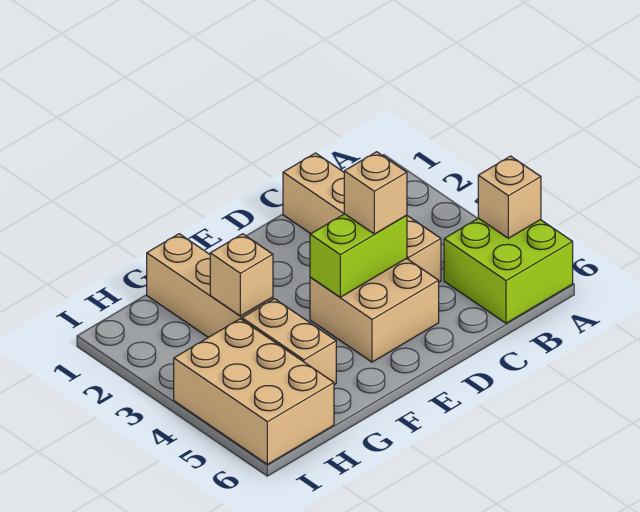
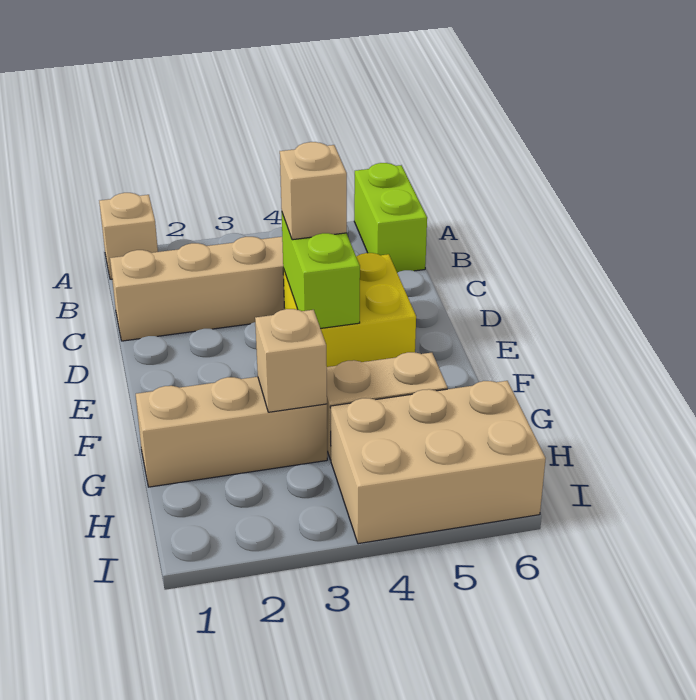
lime brick A5:B6 level 1 -> lime brick A6:B6 level 1
tan brick A5 level 2 -> tan brick A1 level 1
tan brick D4:E5 level 1 -> yellow brick D4:E5 level 1

